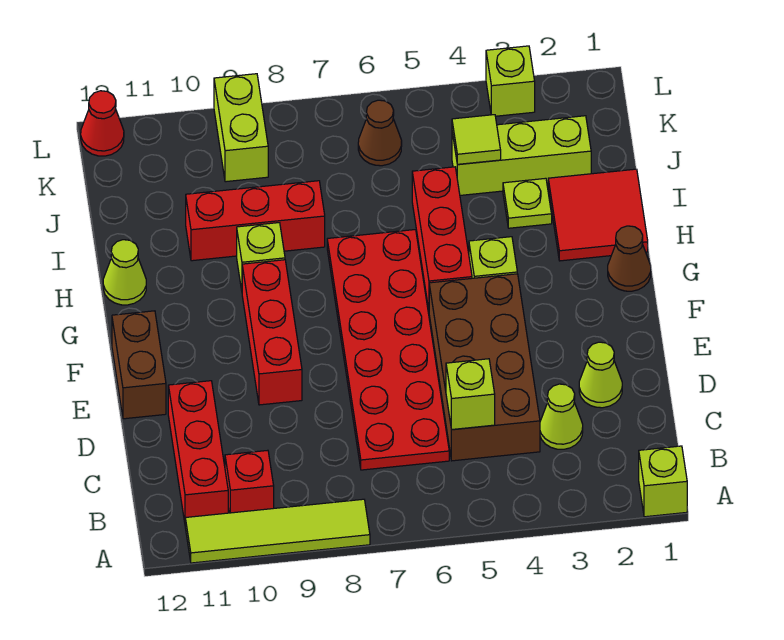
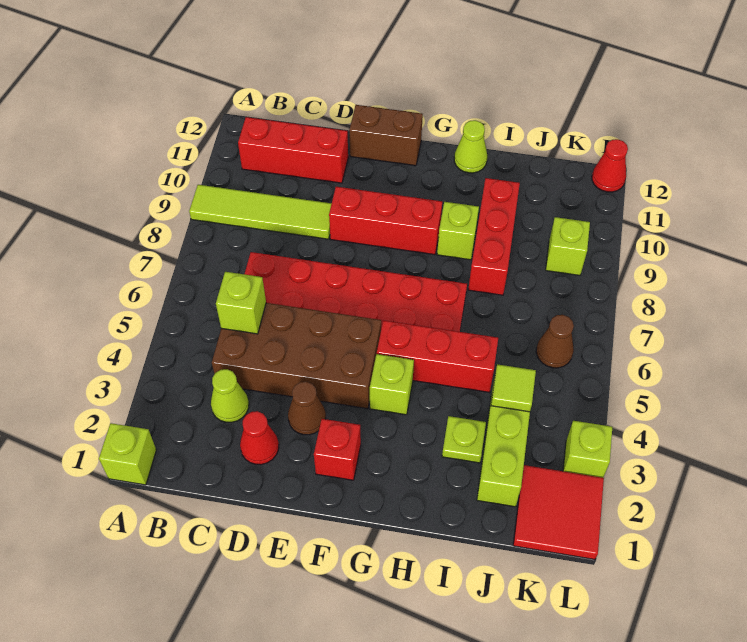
lime tile A8:A11 level 1 -> lime tile A9:D9 level 1
red brick B10 level 1 -> red brick F2 level 1
lime cone D2 level 1 -> red cone D2 level 1
brown cone G1 level 1 -> brown cone E3 level 1
red tile H1:I2 level 1 -> red tile K1:L2 level 1
lime brick K9:L9 level 1 -> lime brick K9 level 1

